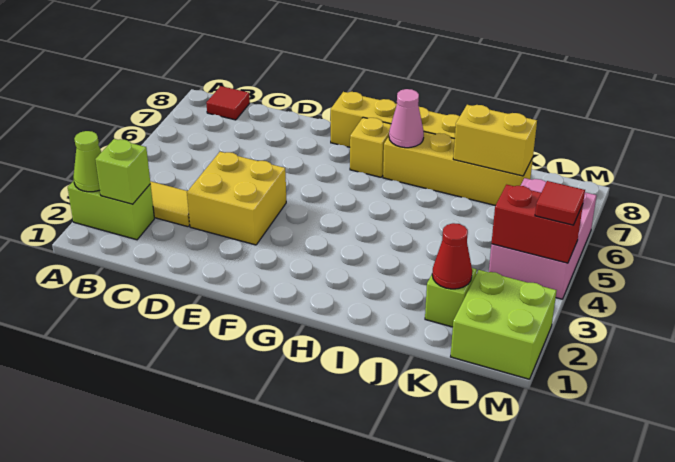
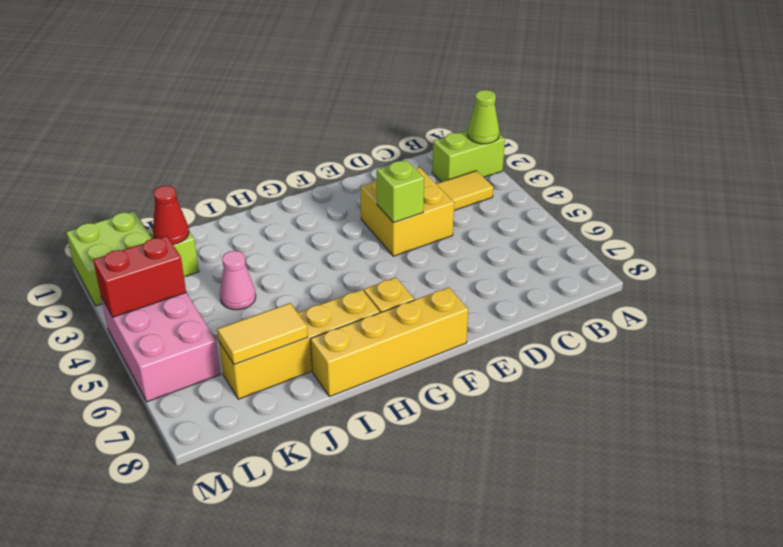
lime brick B2 level 2 -> lime brick E4 level 2
red tile B8 level 1 -> none
pink cone H7 level 2 -> pink cone J4 level 1
yellow brick J7:K7 level 2 -> yellow tile J7:K7 level 2
red tile M4 level 3 -> none

